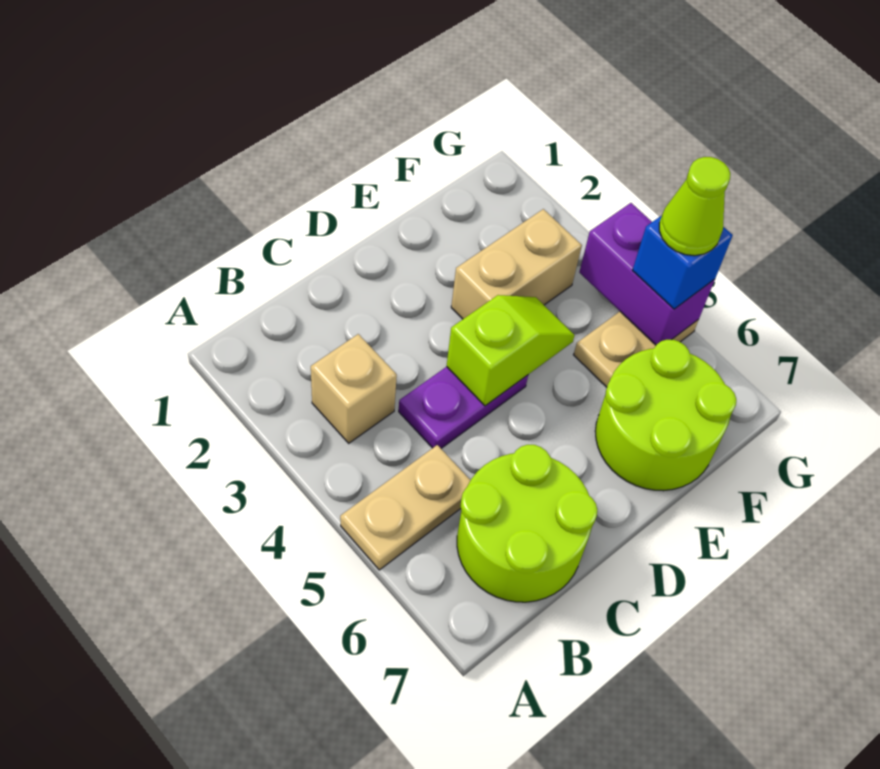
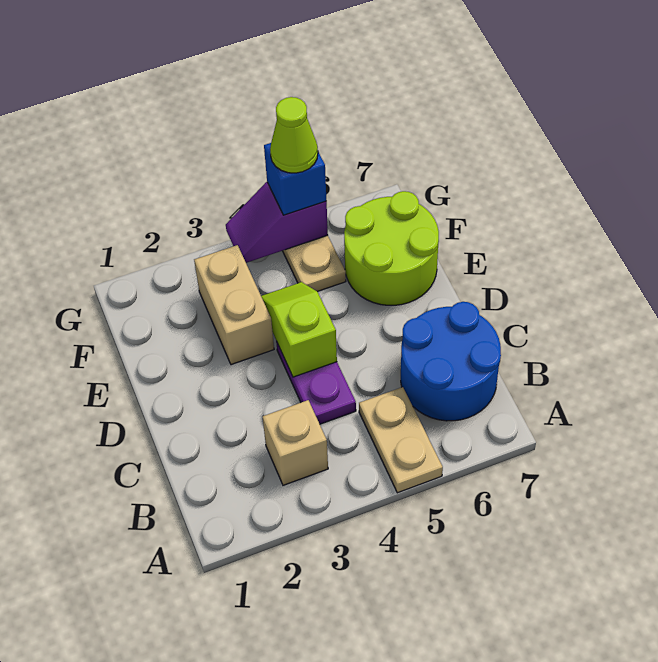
lime round brick B6:C7 level 1 -> blue round brick B6:C7 level 1
purple brick G4:G5 level 2 -> purple slope G4:G5 level 2 top 5

